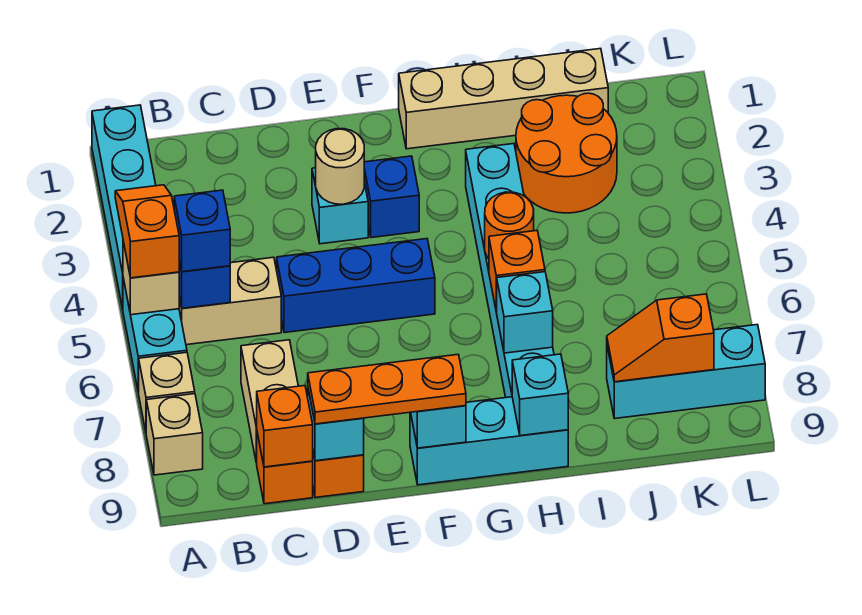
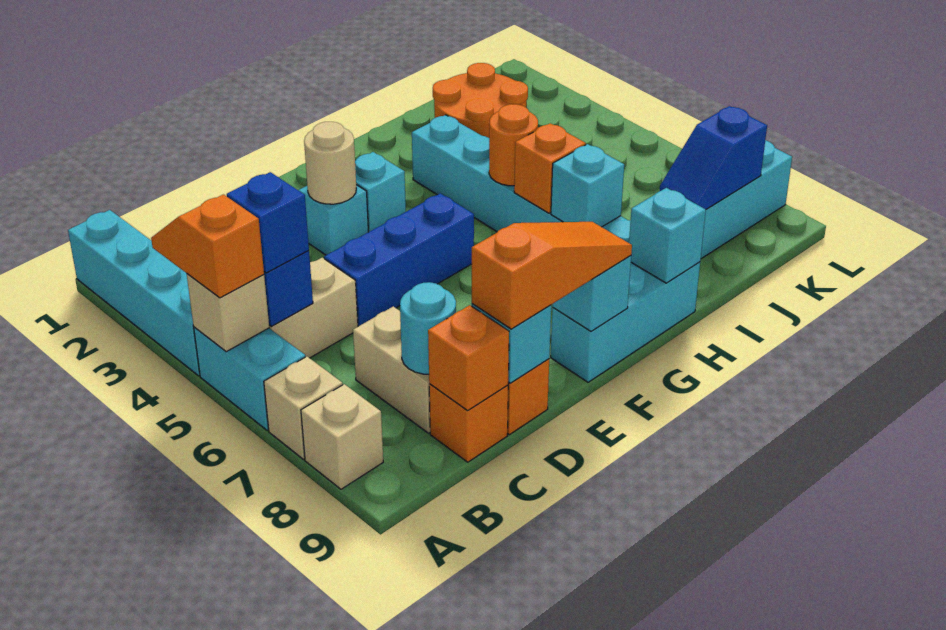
none -> cyan round brick C8 level 2
orange plate D9:F9 level 3 -> orange slope D9:F9 level 3 top D
blue brick F3 level 1 -> cyan brick F3 level 1
tan brick G1:J1 level 1 -> none
orange slope J8:K8 level 2 top K -> blue slope J8:K8 level 2 top K

